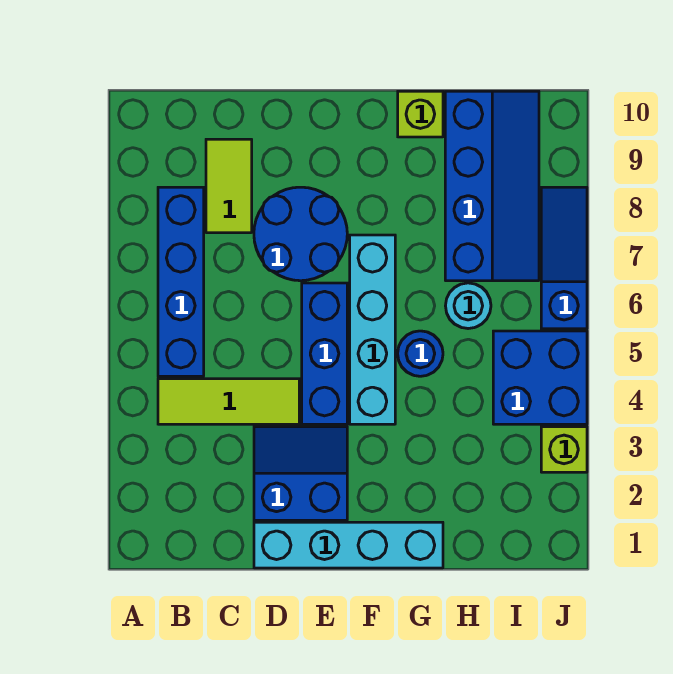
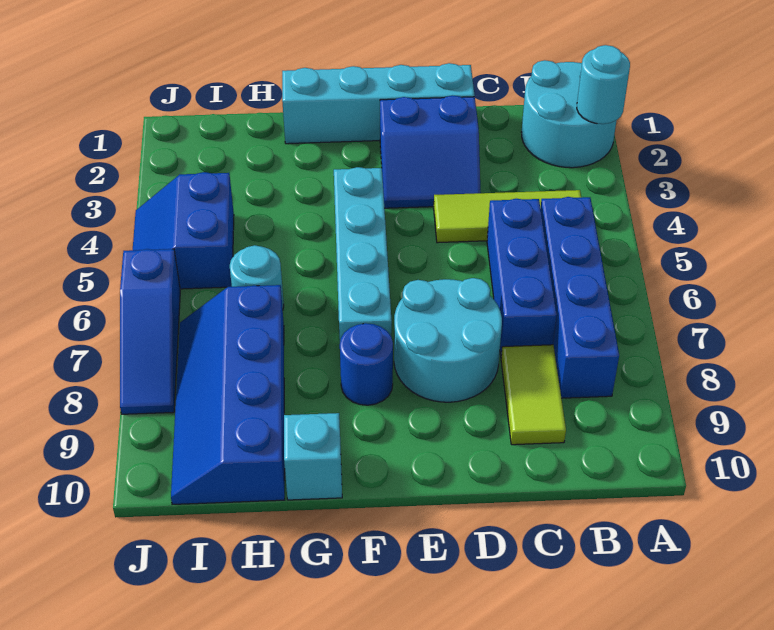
none -> cyan round brick A1:B2 level 1
none -> cyan round brick A2 level 2
blue round brick D7:E8 level 1 -> cyan round brick D7:E8 level 1
blue brick E4:E6 level 1 -> blue brick C5:C7 level 1
blue round brick G5 level 1 -> blue round brick F8 level 1
lime brick G10 level 1 -> cyan brick G10 level 1
blue brick I4:J5 level 1 -> blue slope I4:J5 level 1 top I
lime brick J3 level 1 -> none

